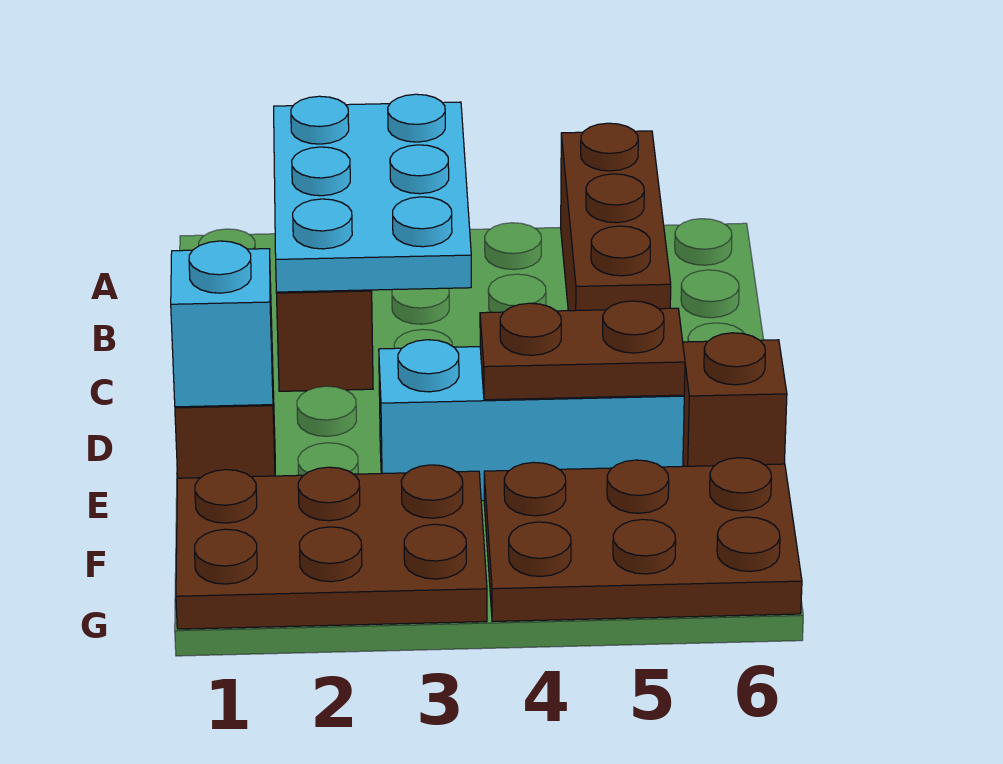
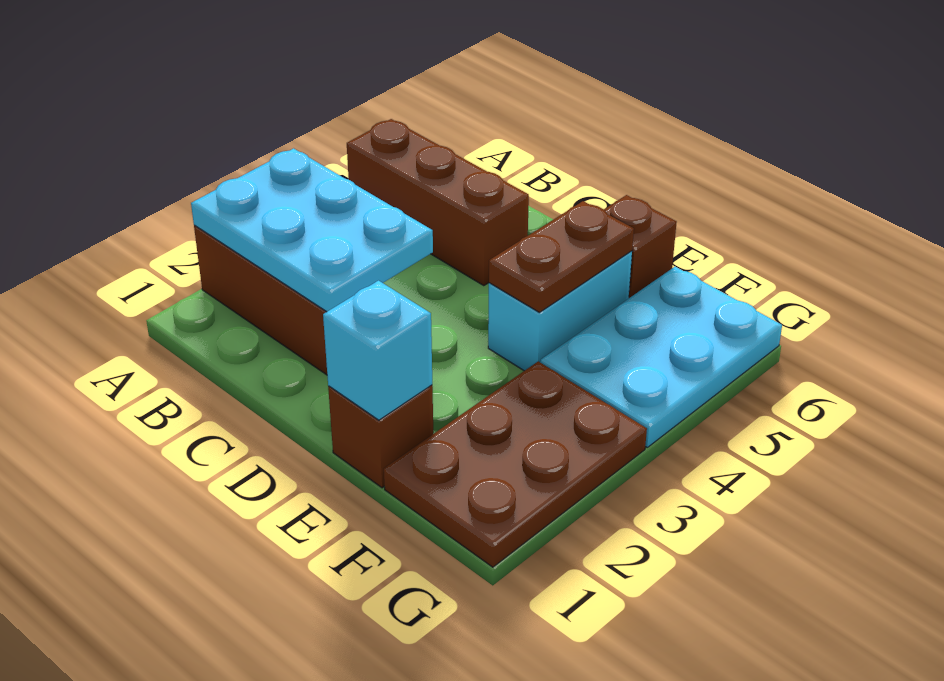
cyan brick E3:E5 level 1 -> cyan brick E4:E5 level 1
brown plate F4:G6 level 1 -> cyan plate F4:G6 level 1

